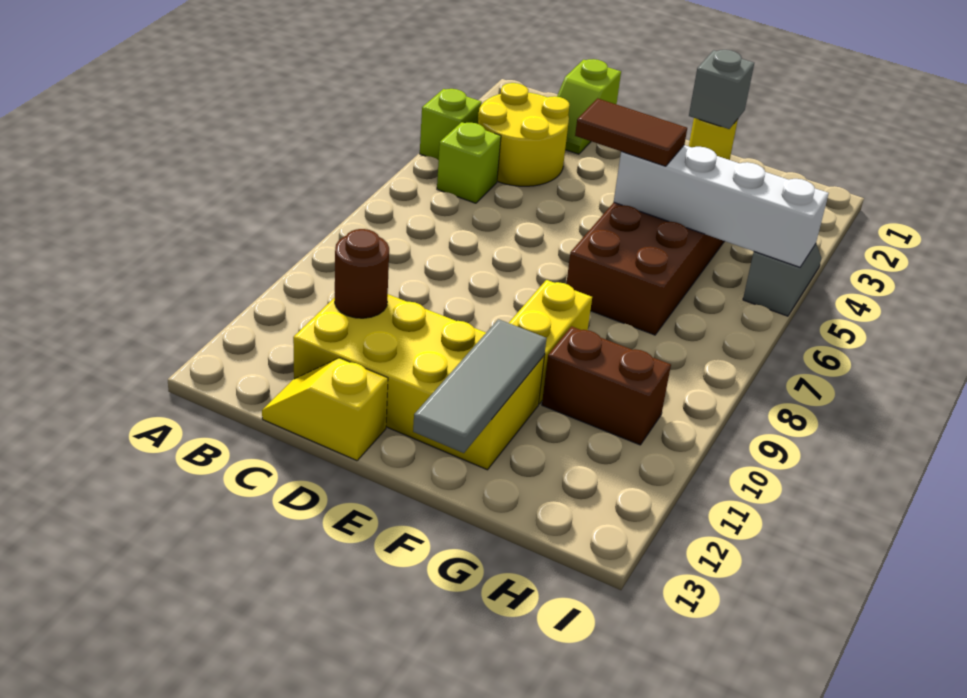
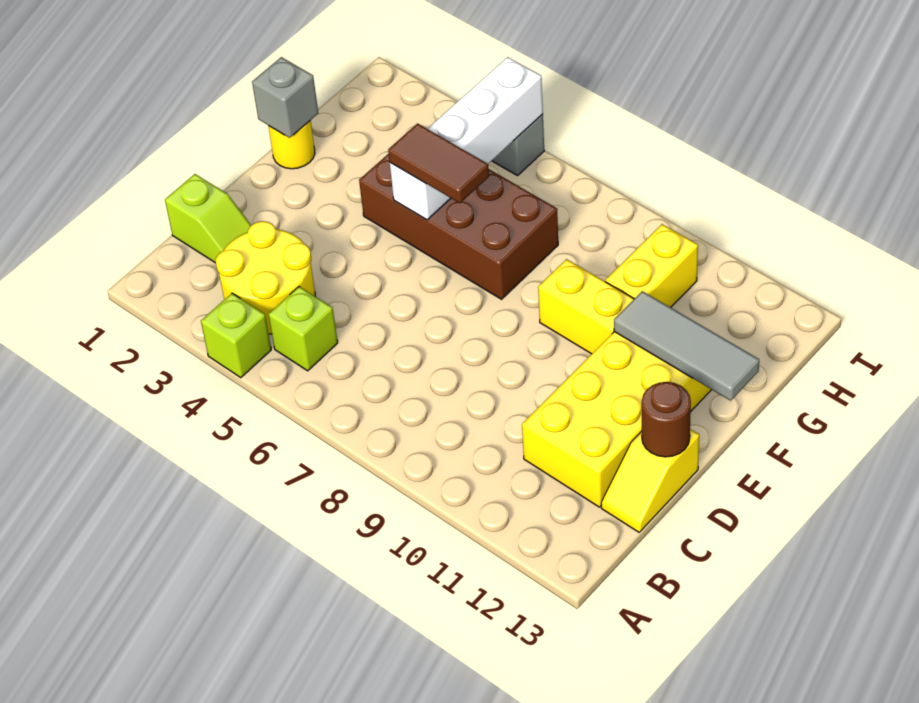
brown round brick C11 level 2 -> brown round brick D13 level 2
brown tile E5:F5 level 3 -> brown tile F5:F6 level 3
brown brick G10:H10 level 1 -> yellow brick G10:H10 level 1

